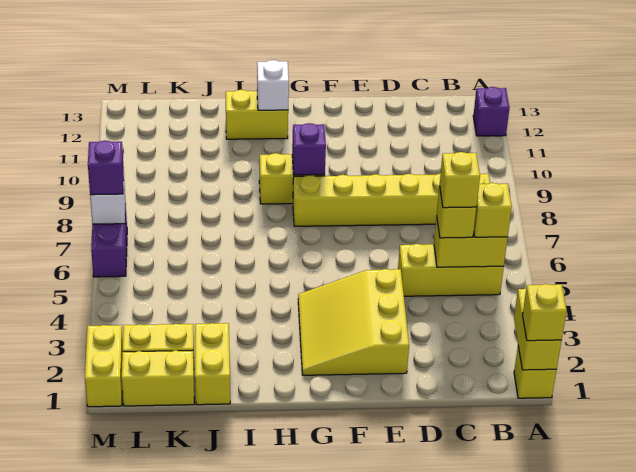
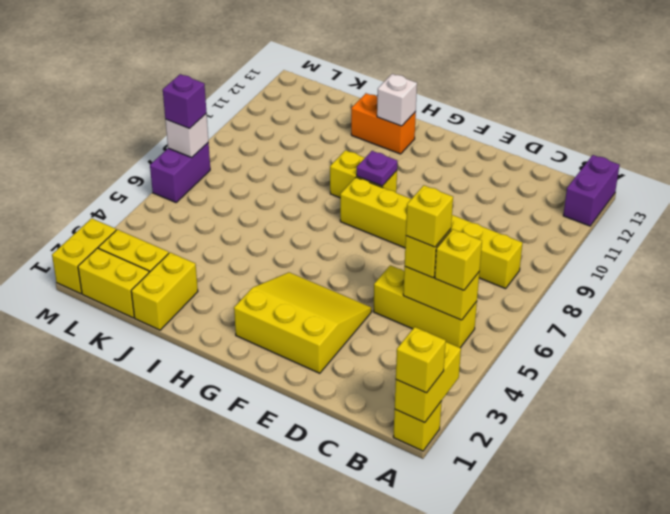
purple brick A12 level 1 -> purple brick A12:A13 level 1
yellow slope E2:G4 level 1 top E -> yellow slope E2:G4 level 1 top 2
purple brick G9 level 2 -> purple plate G9 level 2
yellow brick H12:I12 level 1 -> orange brick H12:I12 level 1

